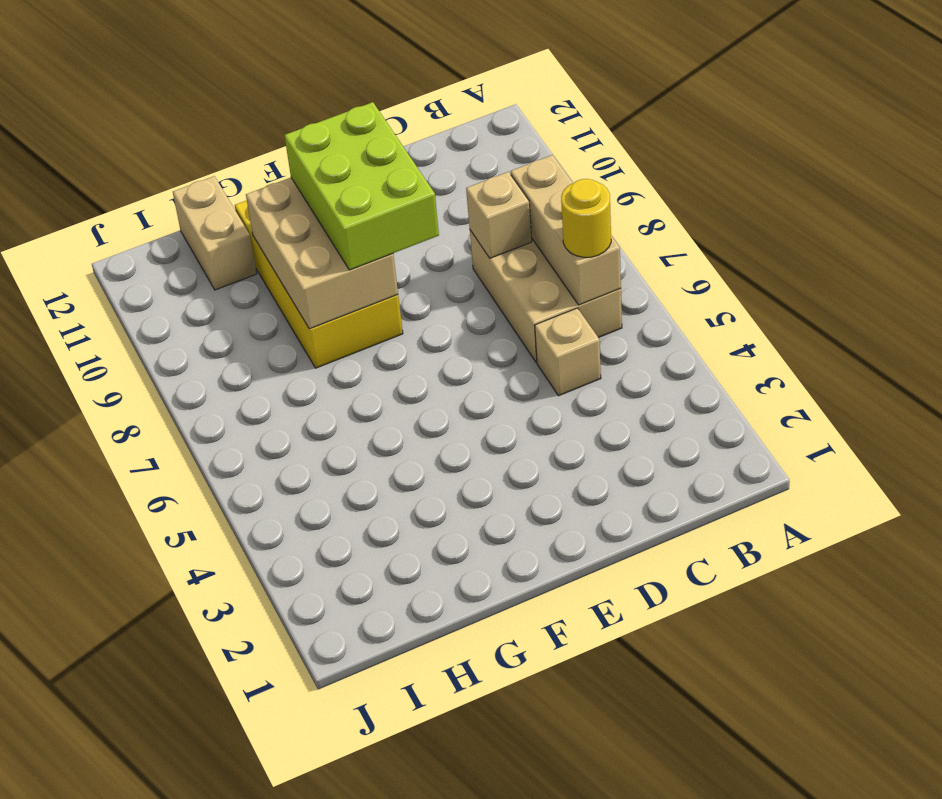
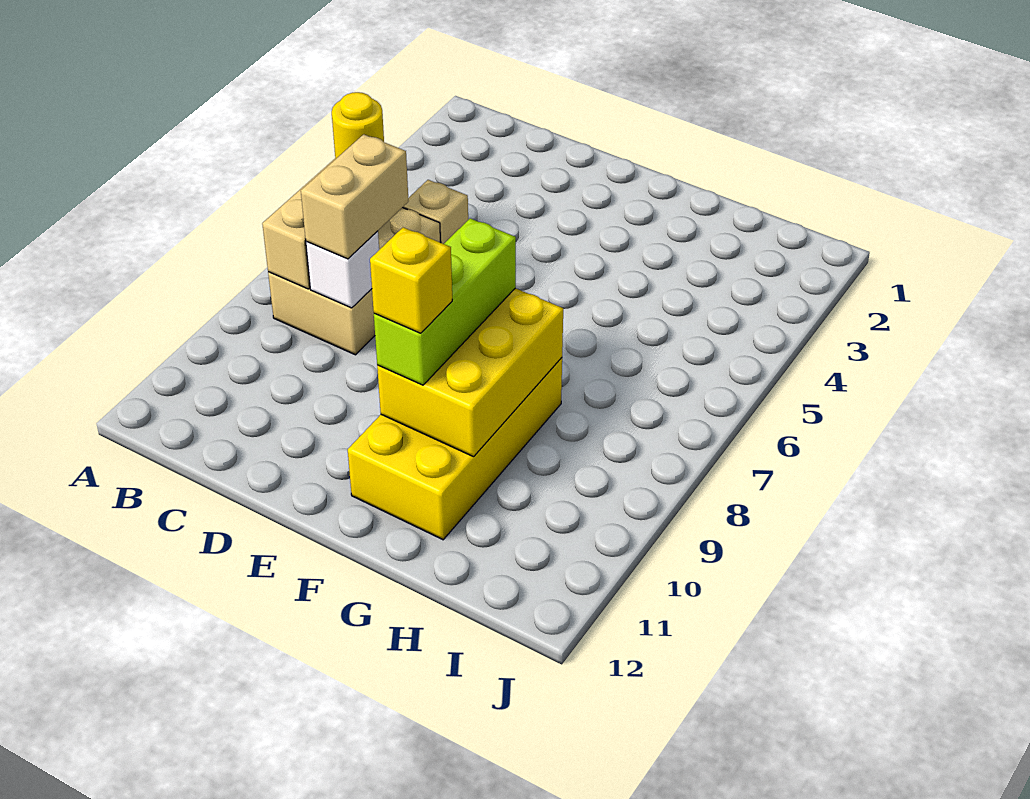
tan brick C8 level 2 -> white brick C8 level 2
lime brick E8:F10 level 3 -> lime brick F8:F10 level 3
tan brick F8:G10 level 2 -> yellow brick F8:G10 level 2
none -> yellow brick F10 level 4
tan brick H11:H12 level 1 -> tan brick C7:C8 level 3

